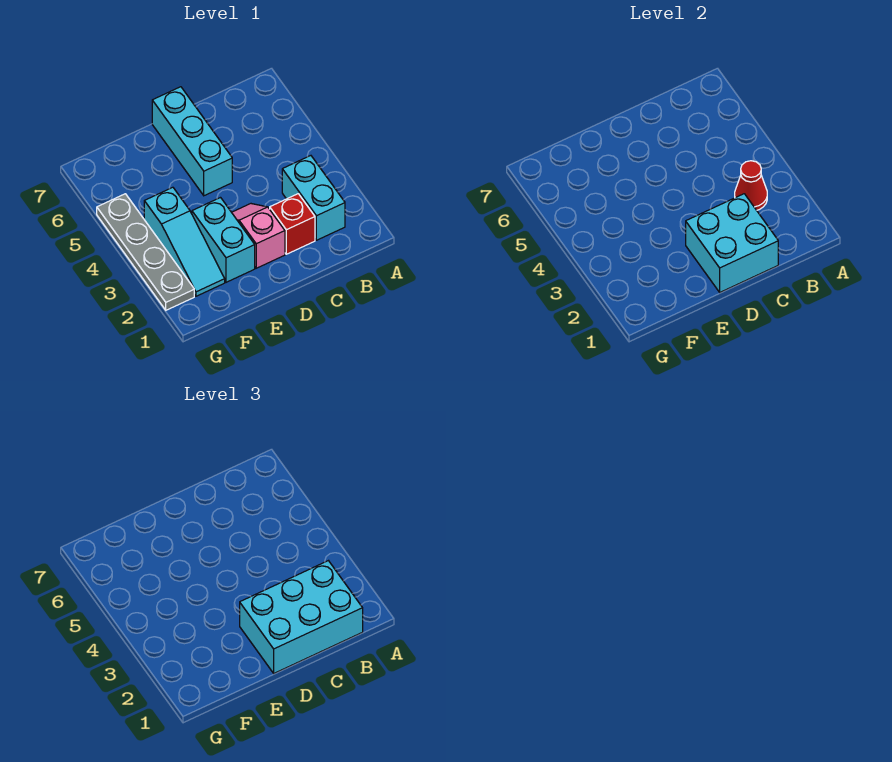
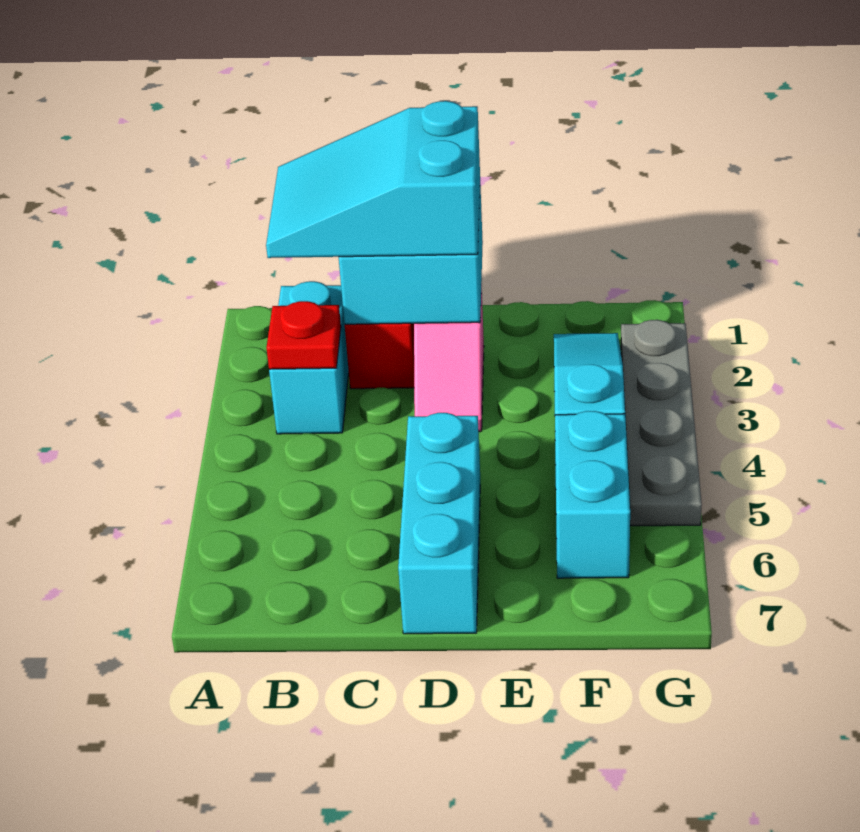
cyan brick B1:D2 level 3 -> cyan slope B1:D2 level 3 top D
red cone B3 level 2 -> red plate B3 level 2
cyan brick E2:E3 level 1 -> cyan brick F5:F6 level 1

